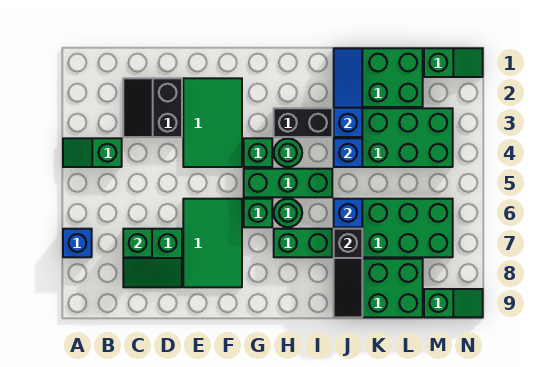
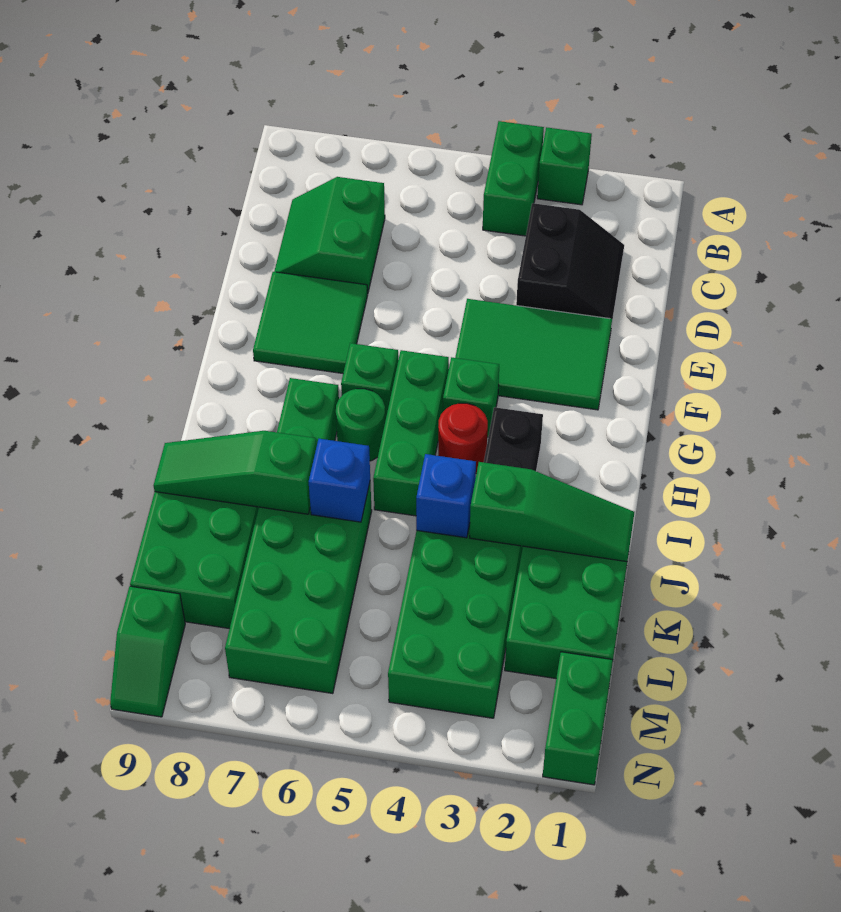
green slope A4:B4 level 1 top B -> green brick A4:B4 level 1
blue brick A7 level 1 -> none
black slope C2:D3 level 1 top D -> black slope C2:D3 level 1 top 3
green brick C7 level 2 -> green brick A3 level 1
green tile E6:F8 level 1 -> green tile E7:F8 level 1
green round brick H4 level 1 -> red round brick H4 level 1
blue slope J1:J3 level 2 top 3 -> green slope J1:J3 level 2 top 3
black slope J7:J9 level 2 top 7 -> green slope J7:J9 level 2 top 7
green slope M1:N1 level 1 top M -> green brick M1:N1 level 1

